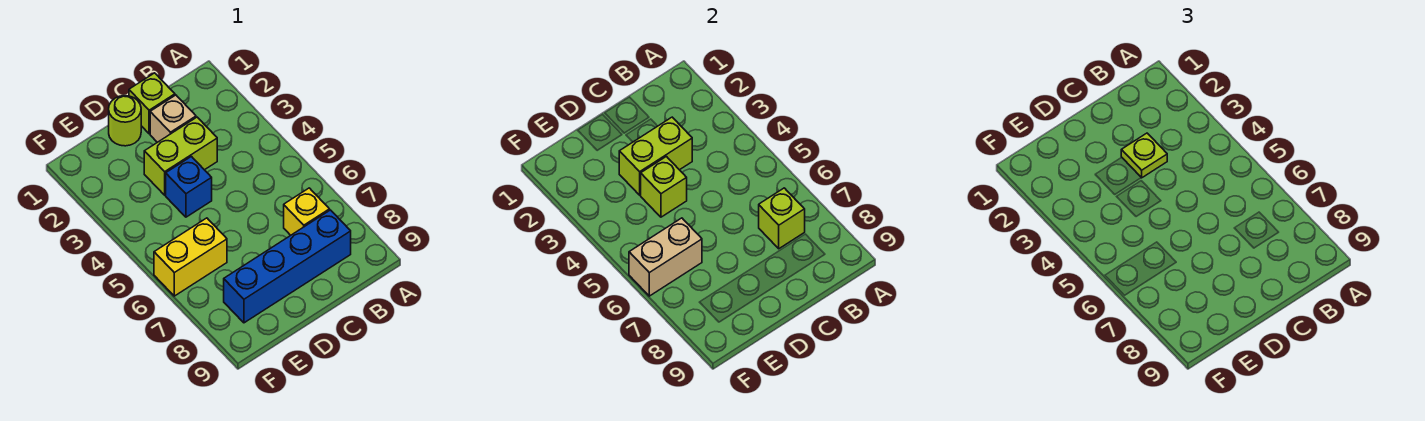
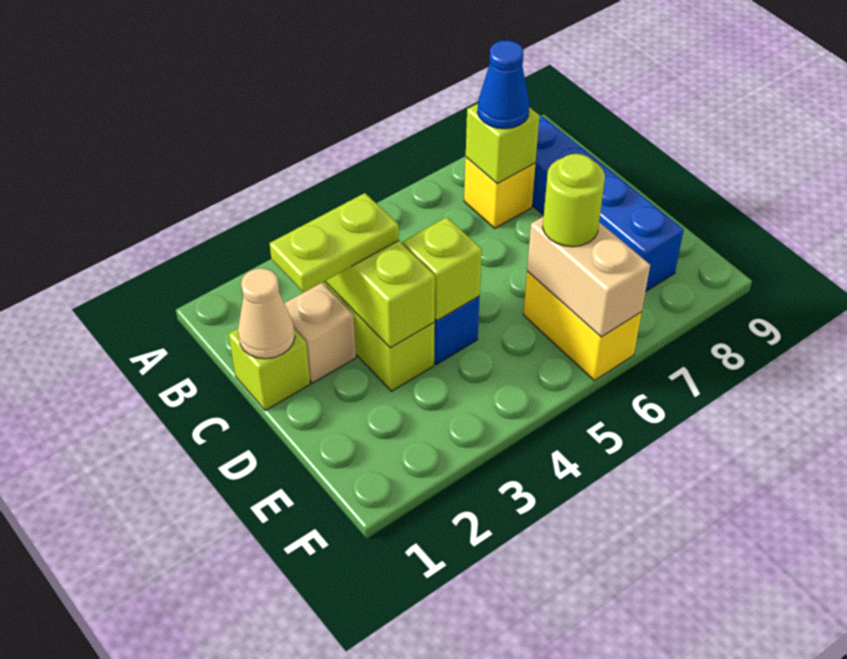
none -> blue cone B7 level 3
none -> tan cone C1 level 2
lime plate C3 level 3 -> lime plate C2:C3 level 3
lime round brick D1 level 1 -> lime round brick E6 level 3

